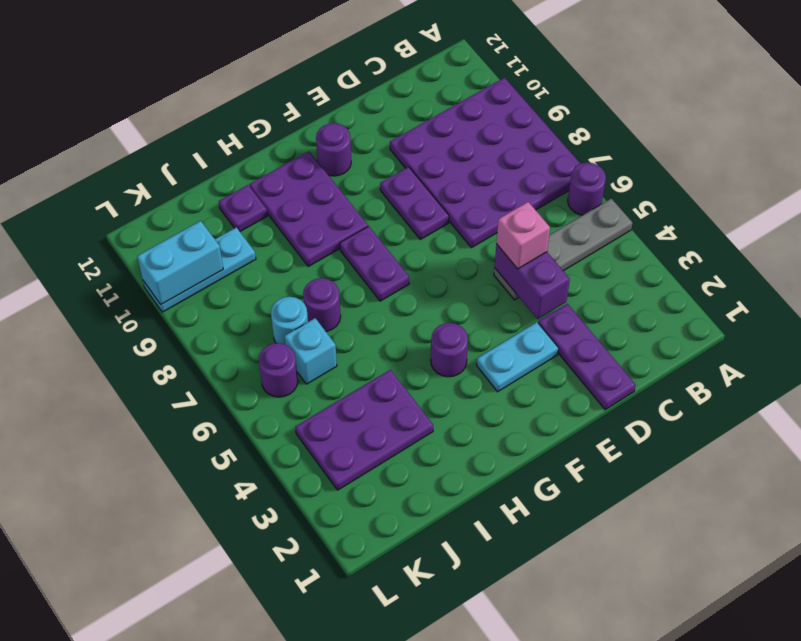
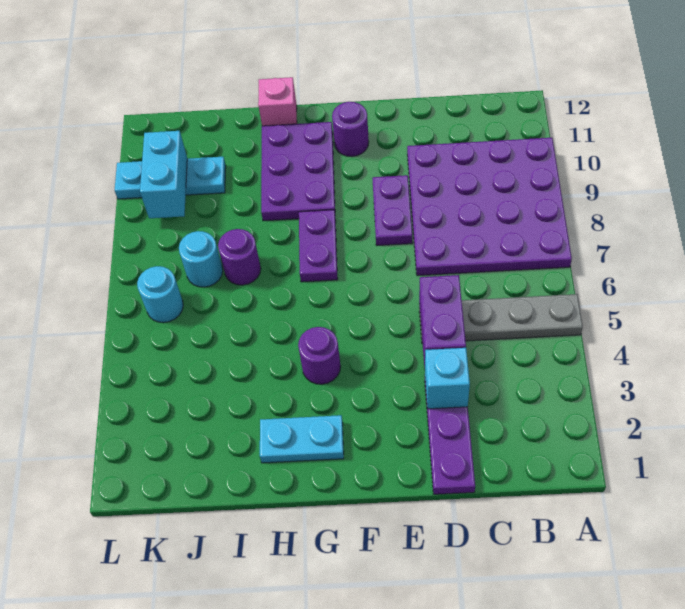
purple round brick A6 level 1 -> none
pink brick D5 level 3 -> pink brick H12 level 1
cyan plate E3:F3 level 1 -> cyan plate G2:H2 level 1
purple plate I3:K4 level 1 -> none
purple plate I11 level 1 -> none
cyan brick J6 level 1 -> cyan brick D3 level 2
purple round brick K6 level 1 -> cyan round brick K6 level 1
cyan brick K10:L10 level 2 -> cyan brick K9:K10 level 2

